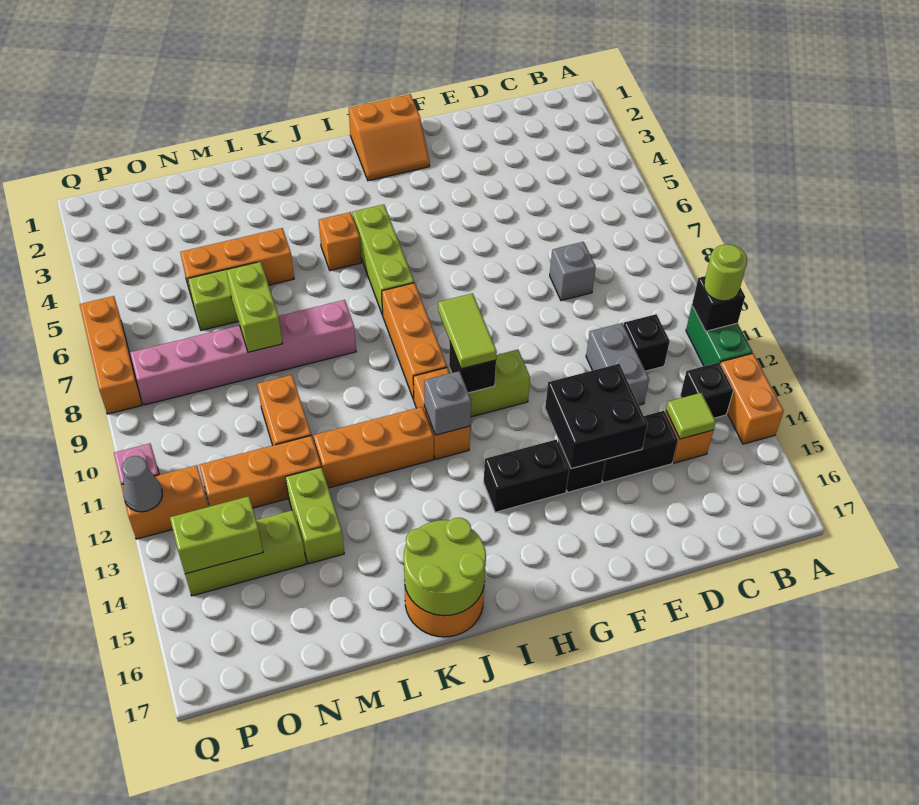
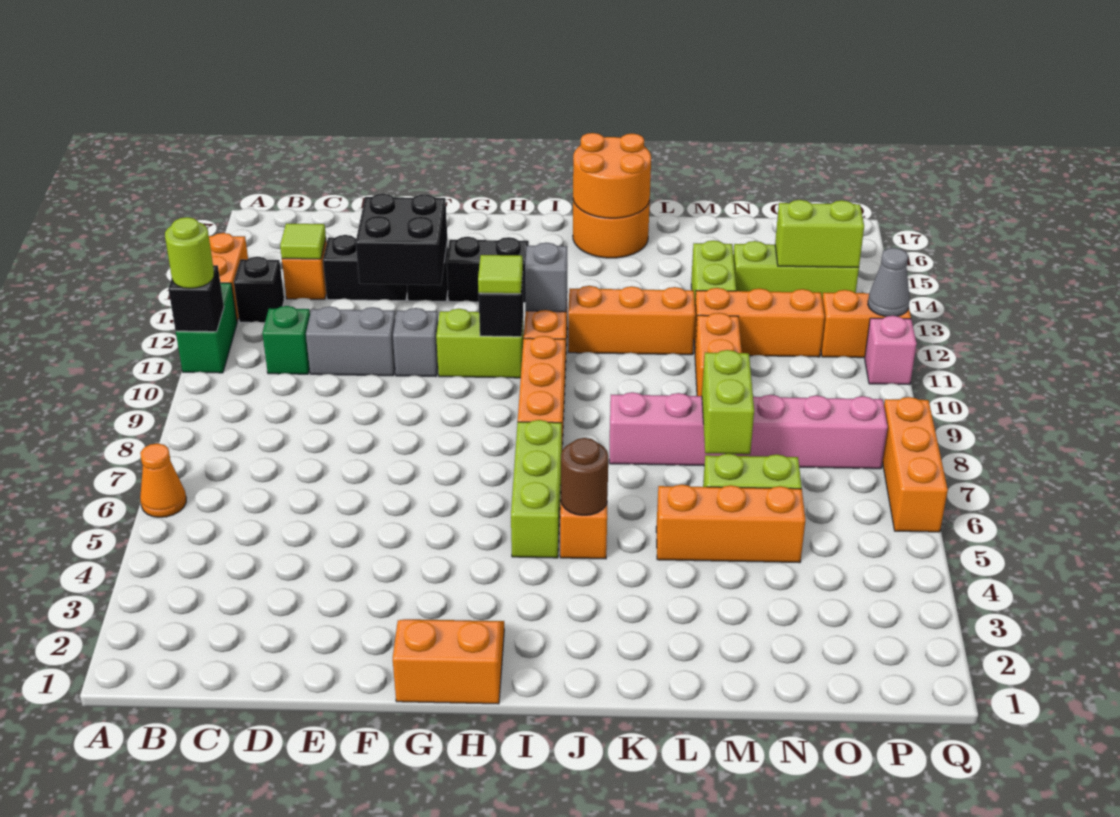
none -> orange cone A6 level 1
black brick C11 level 1 -> green brick C11 level 1
grey brick D8 level 1 -> grey brick F11 level 1
grey brick D11:D12 level 1 -> grey brick D11:E11 level 1
lime tile H10:H11 level 3 -> lime tile H11 level 3
none -> brown round brick J5 level 2
lime round brick J16:K17 level 2 -> orange round brick J16:K17 level 2

